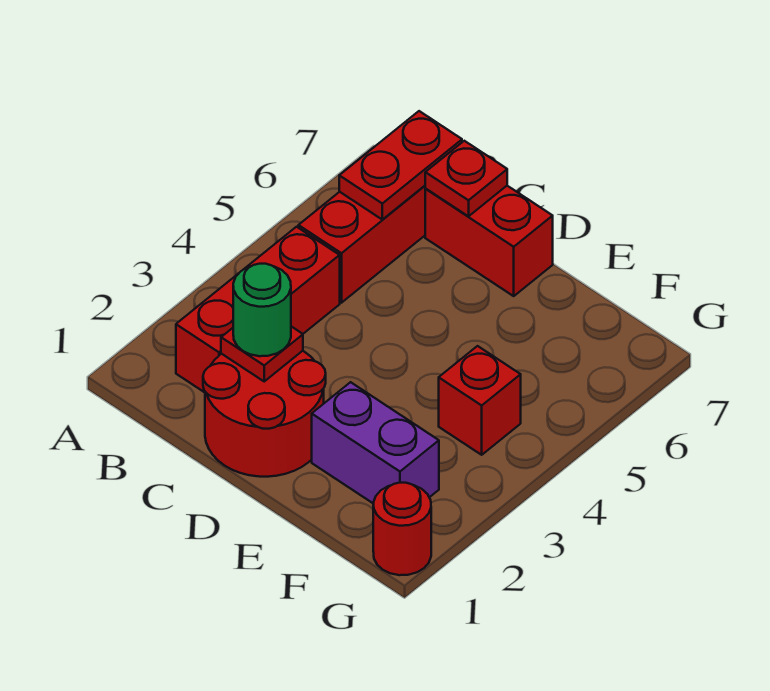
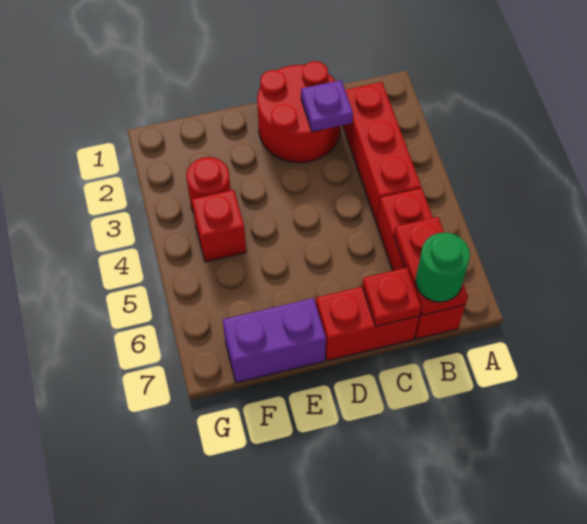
red plate C2 level 2 -> purple plate C2 level 2
green round brick C2 level 3 -> green round brick B7 level 3
purple brick E2:F2 level 1 -> purple brick E7:F7 level 1
red round brick G1 level 1 -> red round brick F3 level 1

